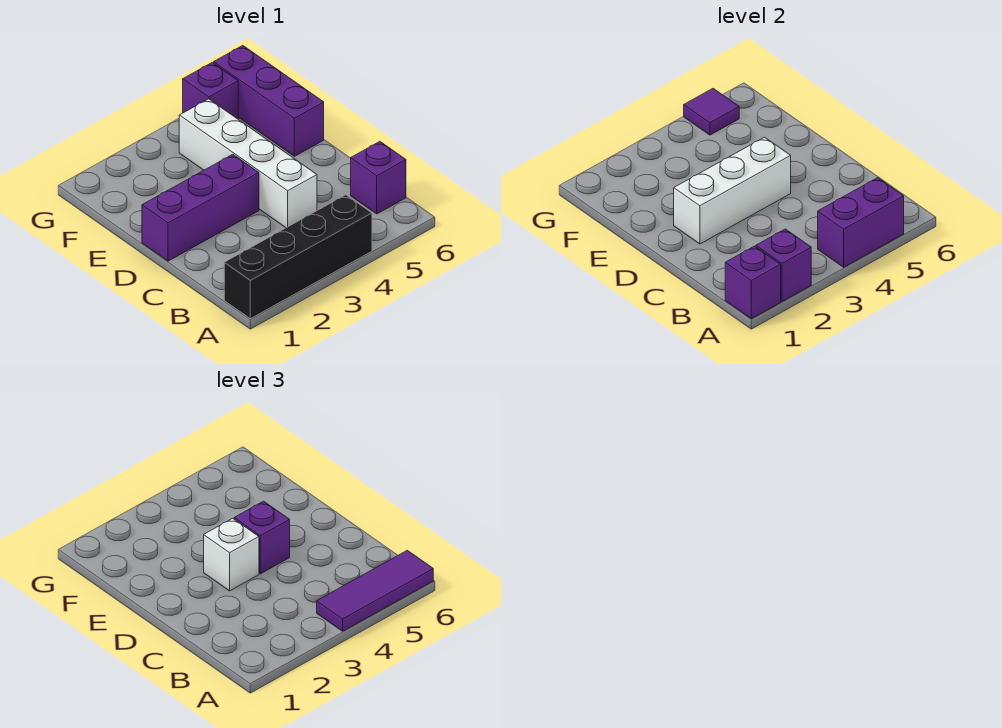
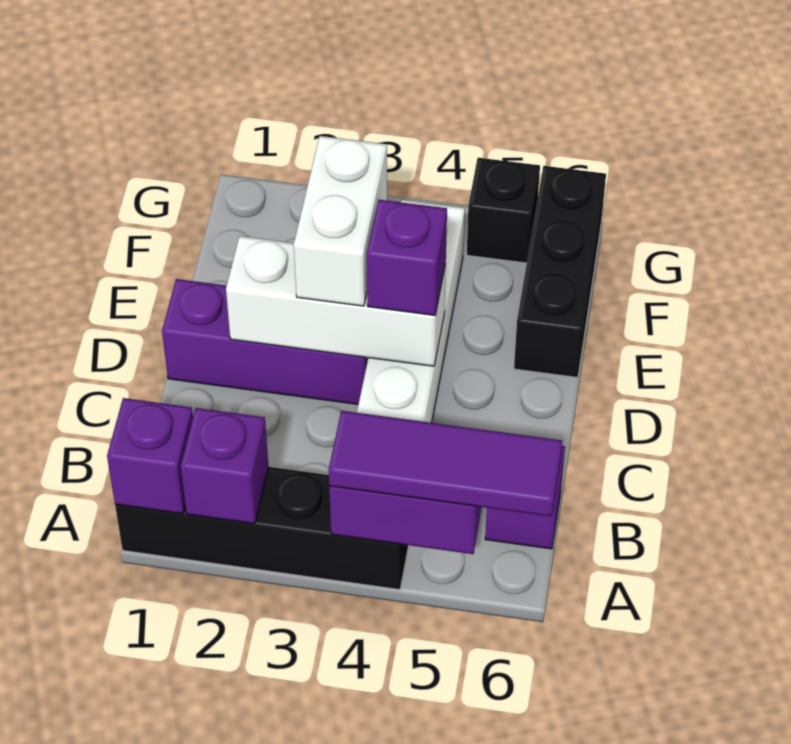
white brick D3 level 3 -> white brick D3:E3 level 3
purple brick E6:G6 level 1 -> black brick E6:G6 level 1
purple brick G5 level 1 -> black brick G5 level 1
purple tile G5 level 2 -> none

